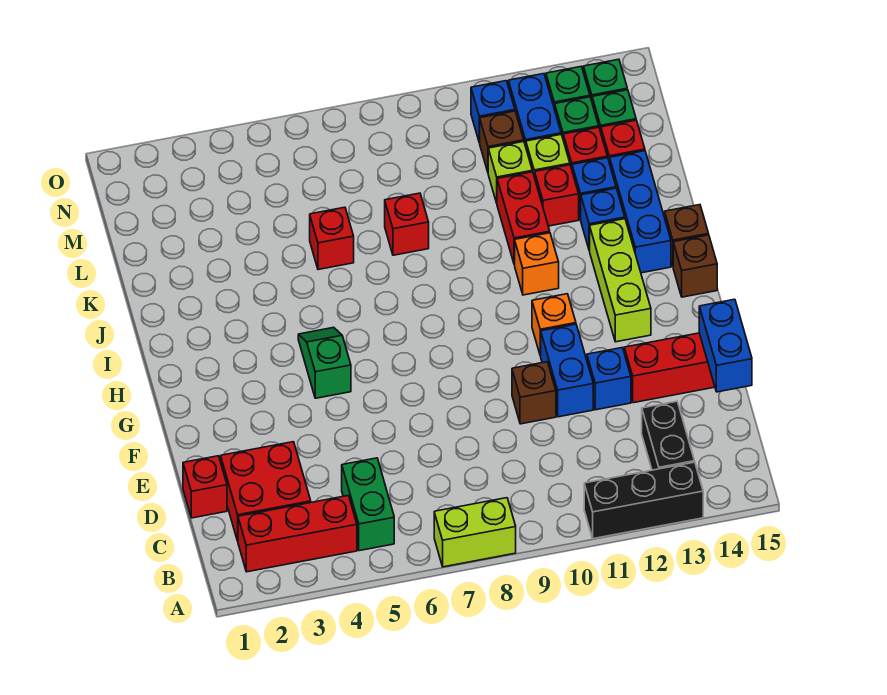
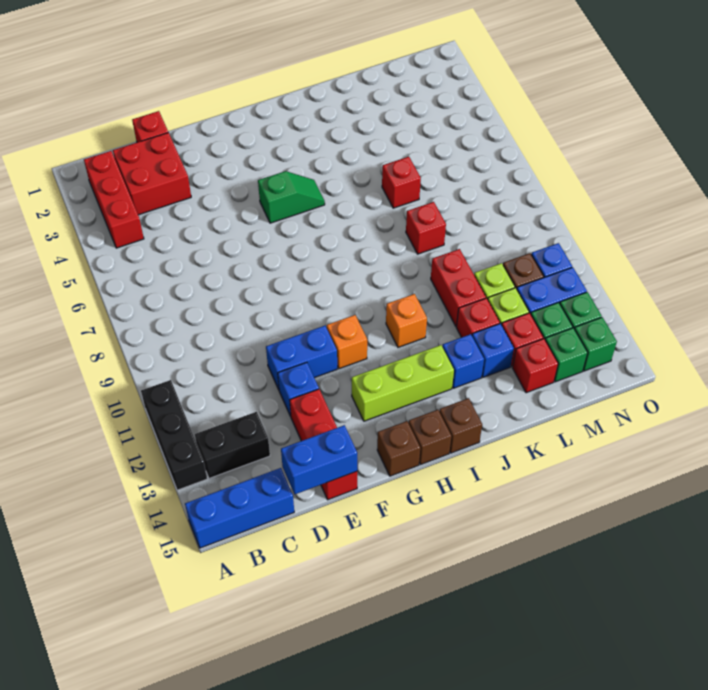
lime brick A7:A8 level 1 -> none
green brick B5:C5 level 1 -> none
brown brick E10 level 1 -> brown brick G15 level 1
blue brick I14:K14 level 1 -> blue brick A15:C15 level 1
red brick J11:K11 level 1 -> red brick K10:K11 level 1

